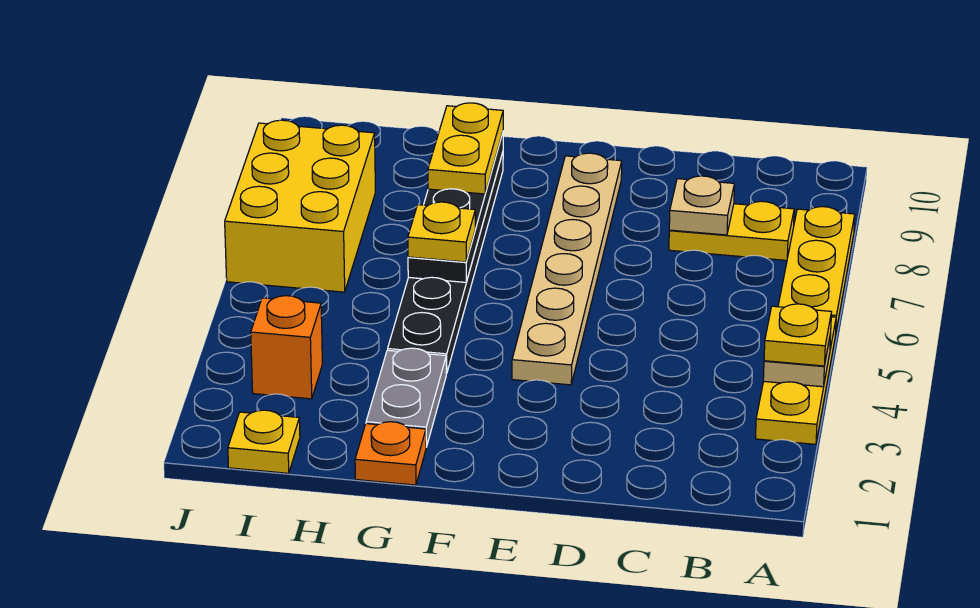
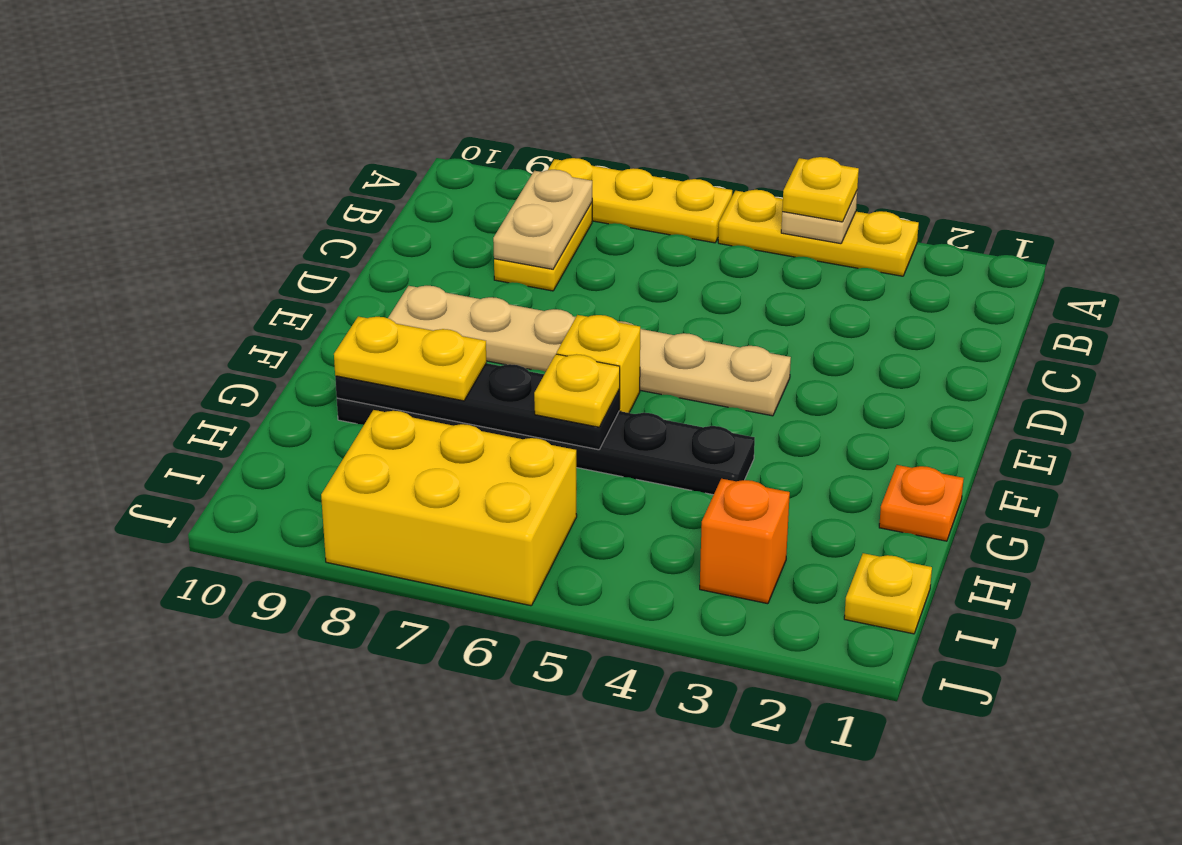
tan plate C8 level 2 -> tan plate B8:C8 level 2
none -> yellow brick F6 level 1
grey plate G2:G3 level 1 -> none

